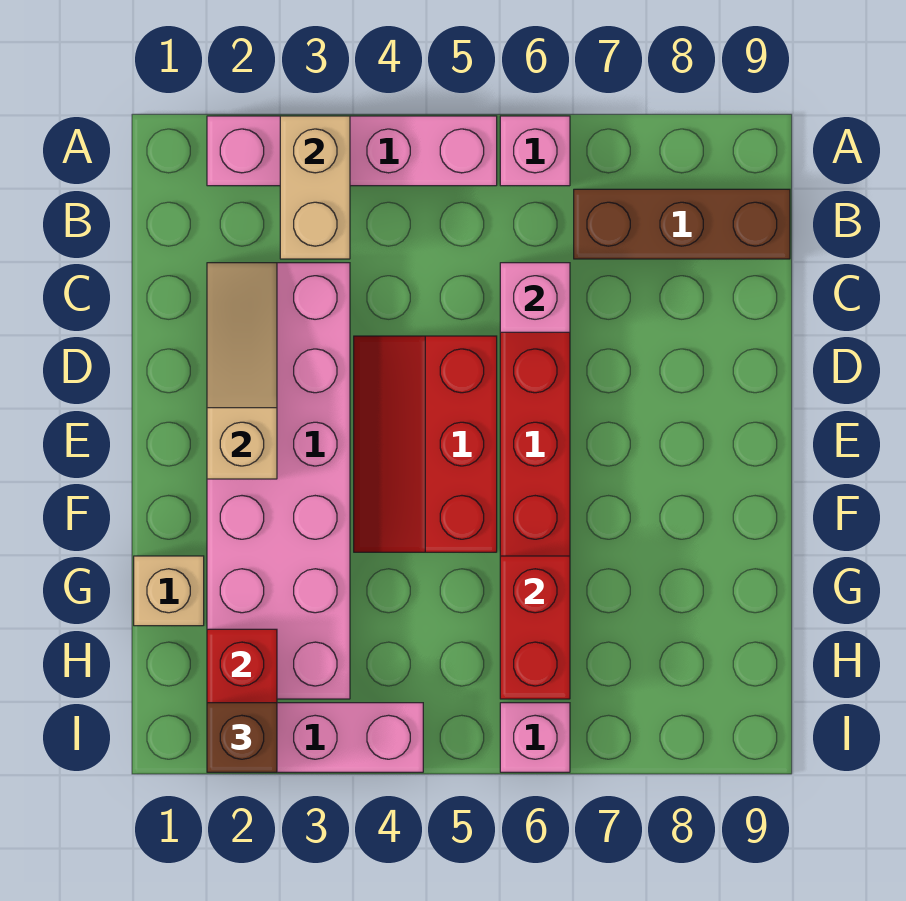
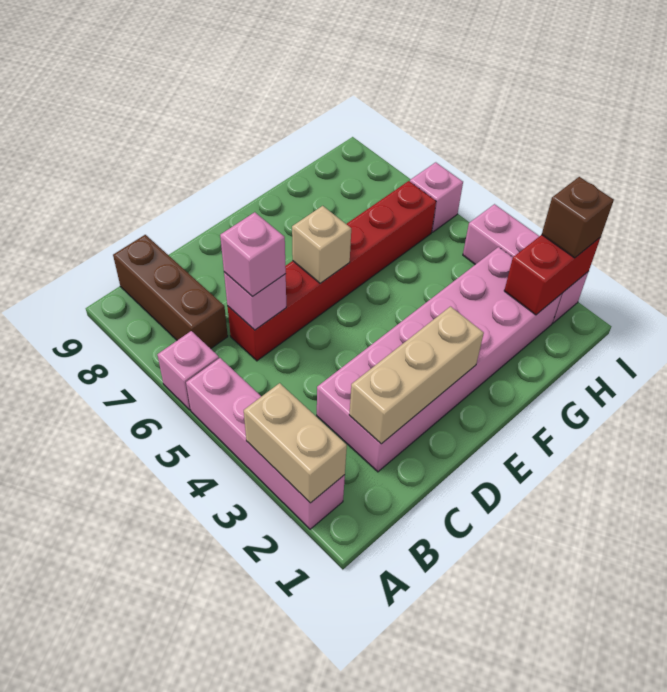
tan brick A3:B3 level 2 -> tan brick A2:A3 level 2
tan slope C2:E2 level 2 top E -> tan brick C2:E2 level 2
none -> pink brick C6 level 3
red slope D4:F5 level 1 top 5 -> none
tan brick G1 level 1 -> tan brick E6 level 2
red brick G6:H6 level 2 -> none

